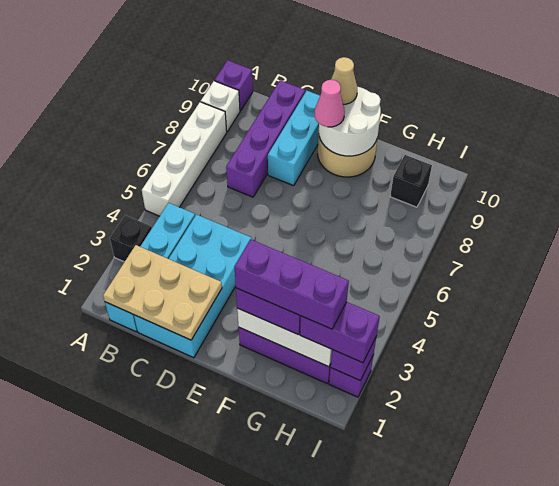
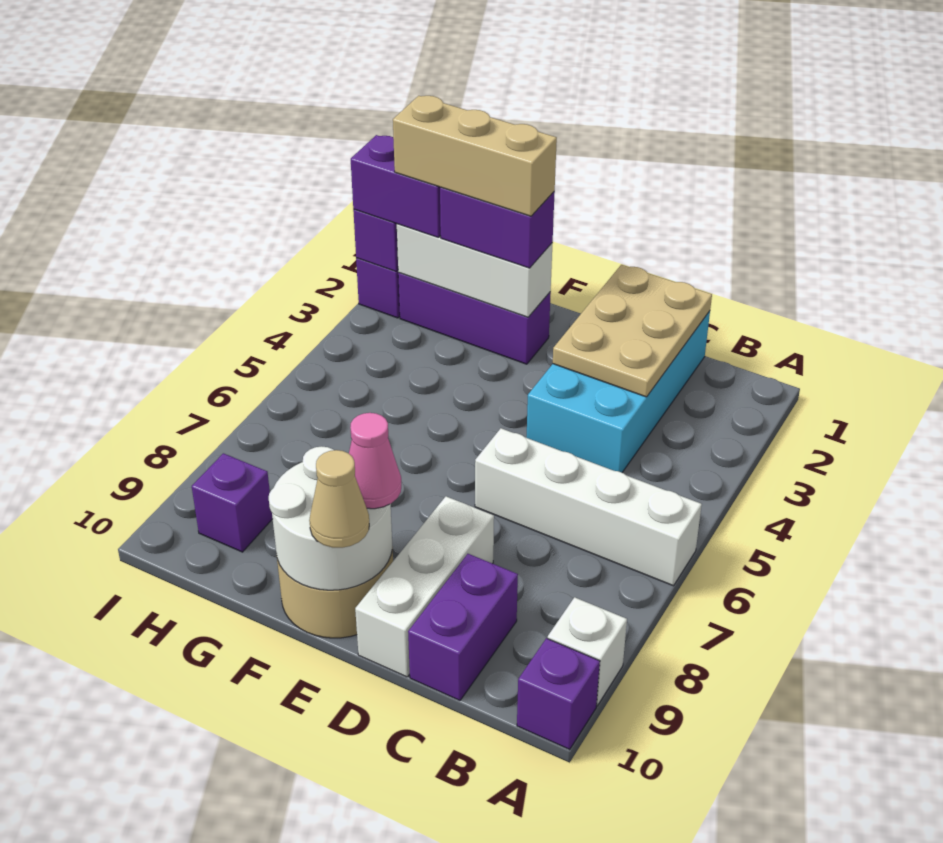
black brick A3 level 1 -> none
white brick A5:A8 level 1 -> white brick A6:D6 level 1
cyan brick B1:B4 level 1 -> none
tan plate B1:D2 level 2 -> tan plate C1:D3 level 2
purple brick C7:C10 level 1 -> purple brick C9:C10 level 1
cyan brick D8:D10 level 1 -> white brick D8:D10 level 1
purple brick F2:H2 level 4 -> tan brick F2:H2 level 4
black brick H9 level 1 -> purple brick H9 level 1

